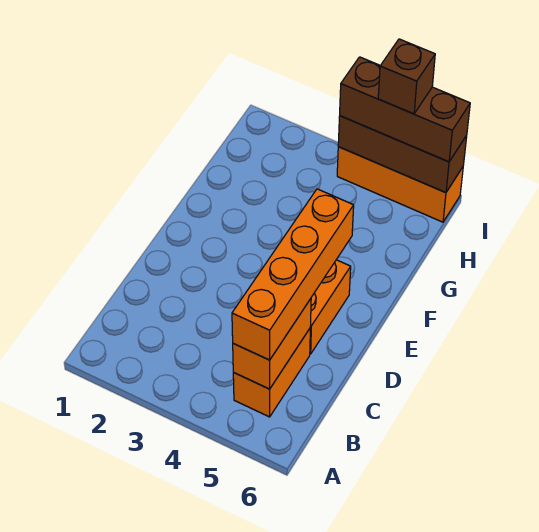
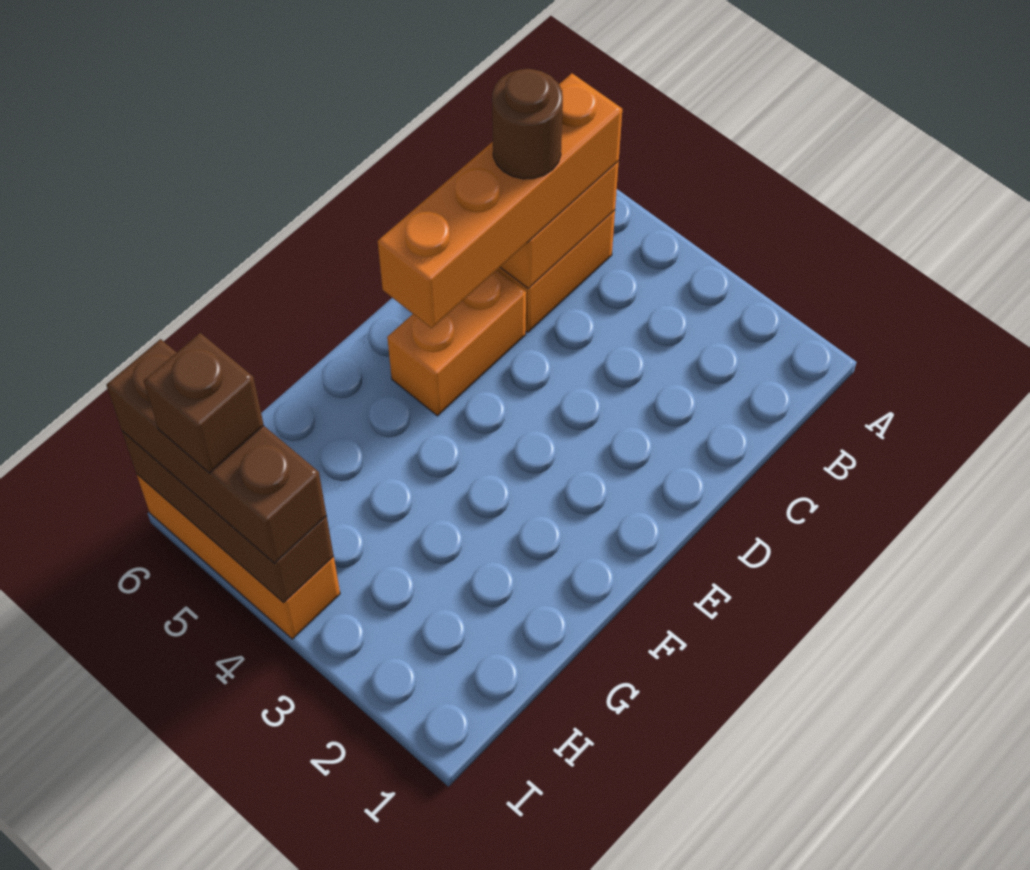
none -> brown round brick C5 level 4

